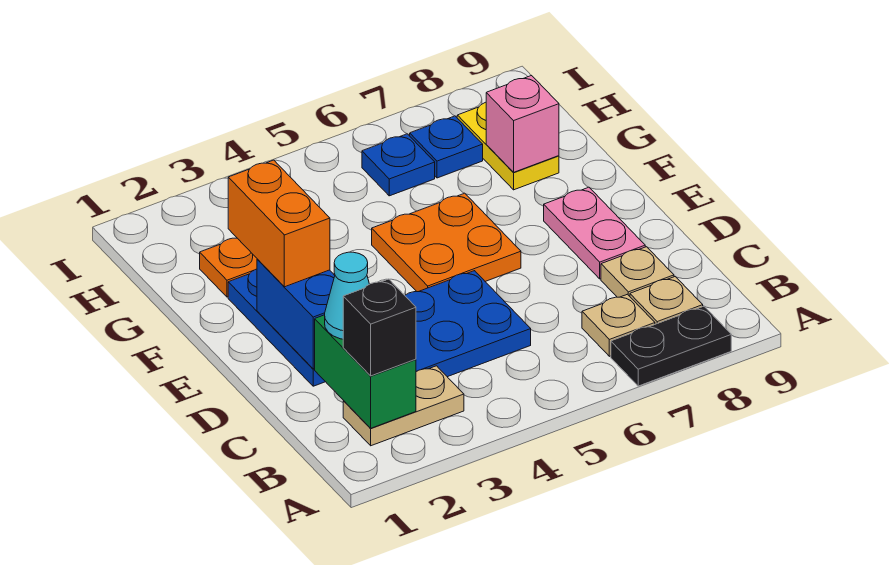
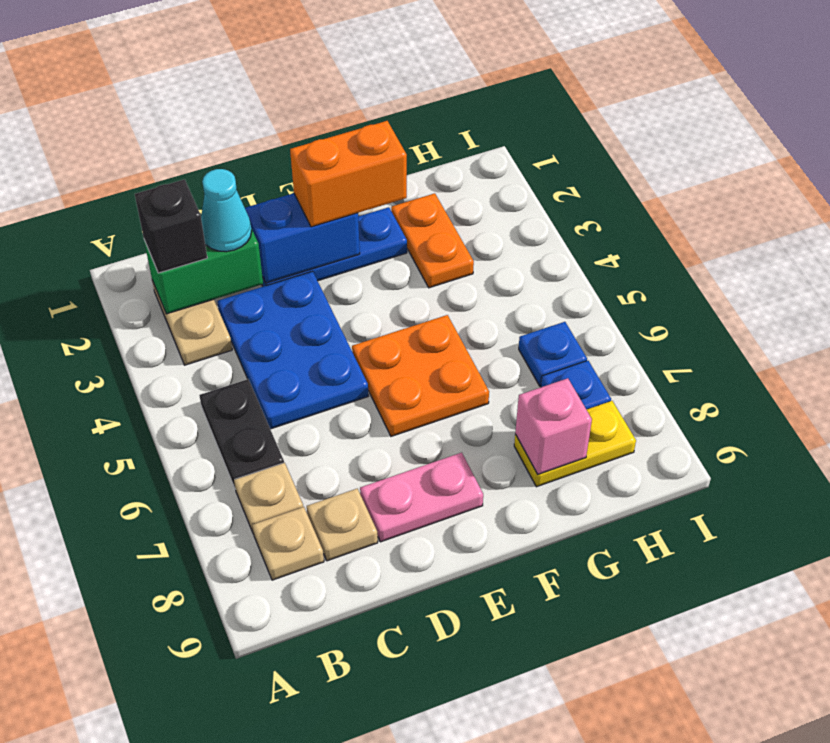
black plate A7:A8 level 1 -> black plate B5:B6 level 1

